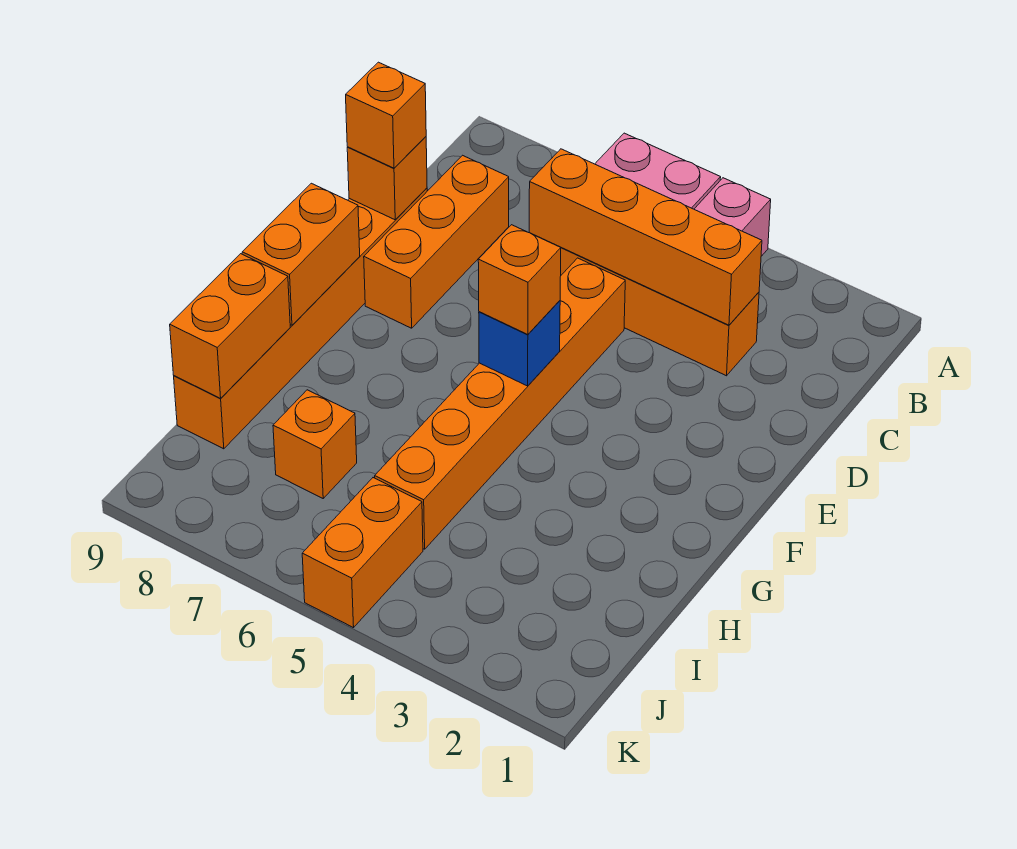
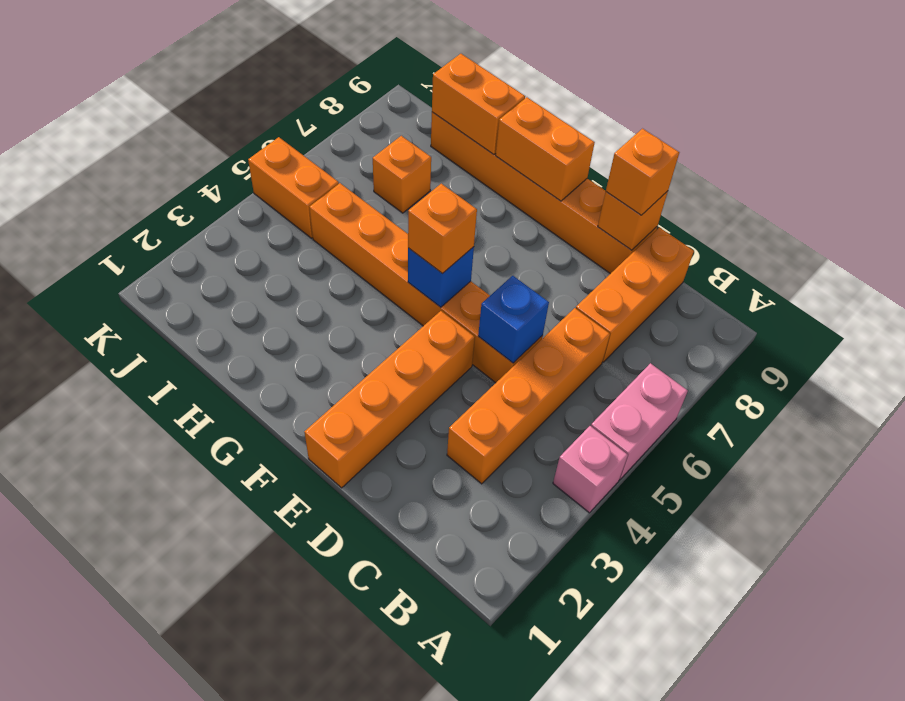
orange brick C3:C6 level 2 -> orange brick E1:E4 level 1
orange brick C8:E8 level 1 -> orange brick C7:C9 level 1
none -> blue brick D5 level 2

